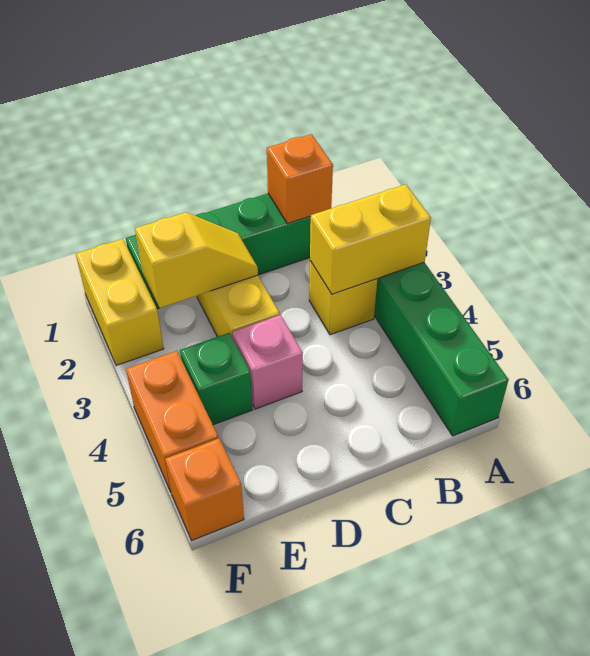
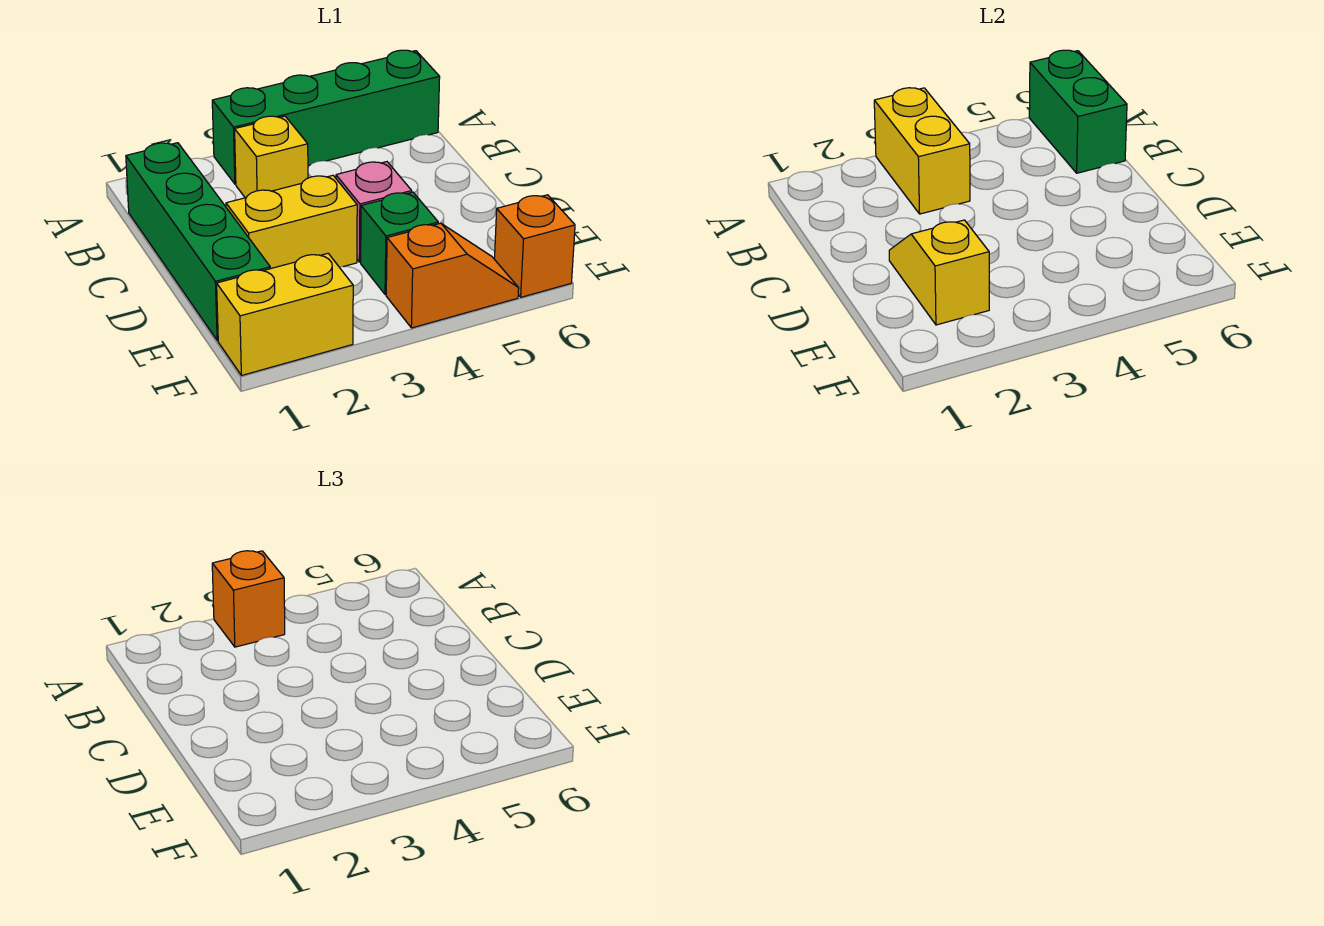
none -> green brick A6:B6 level 2
orange brick B1 level 2 -> orange brick A3 level 3
orange brick F4:F5 level 1 -> orange slope F4:F5 level 1 top 4

